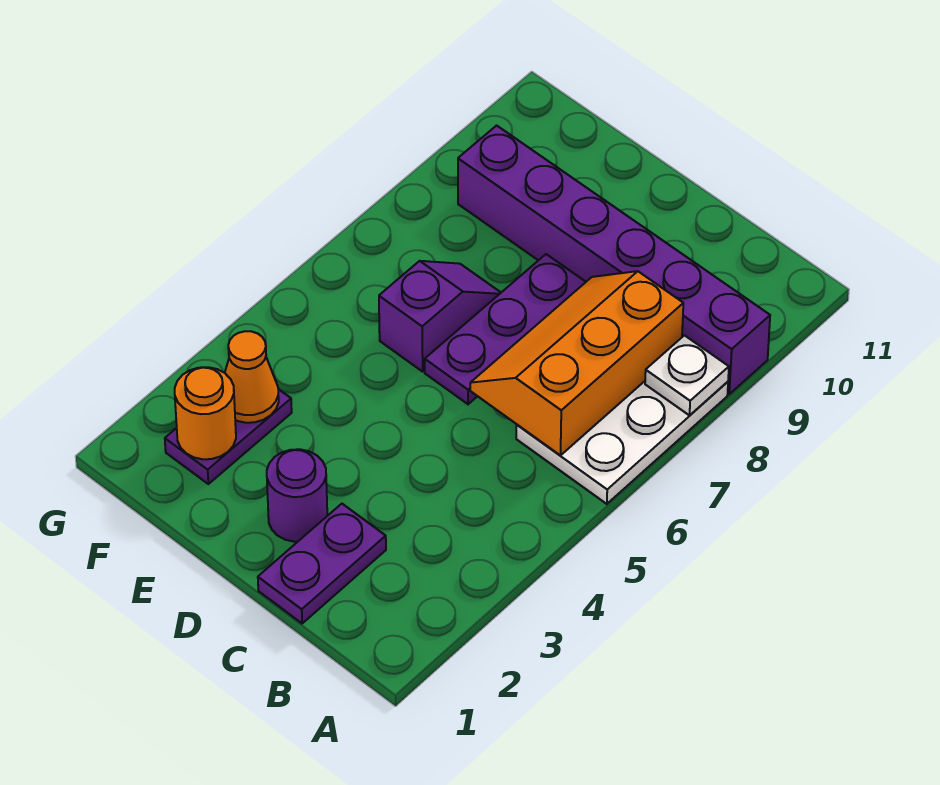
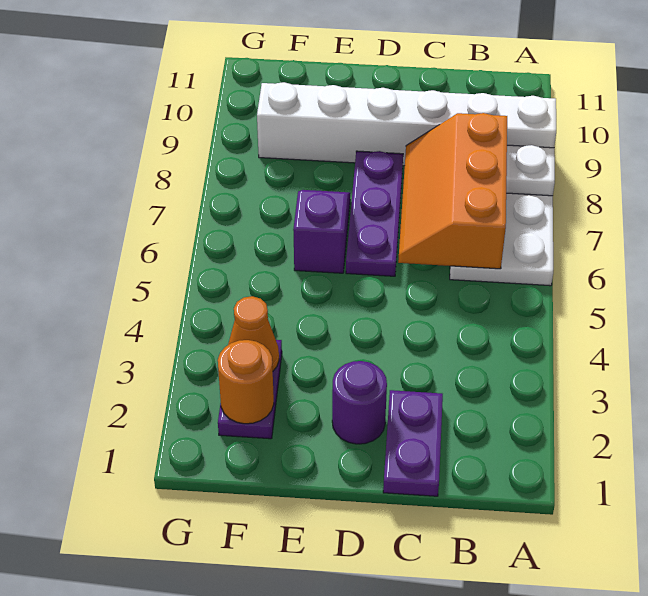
purple brick A9:F9 level 1 -> white brick A9:F9 level 1

